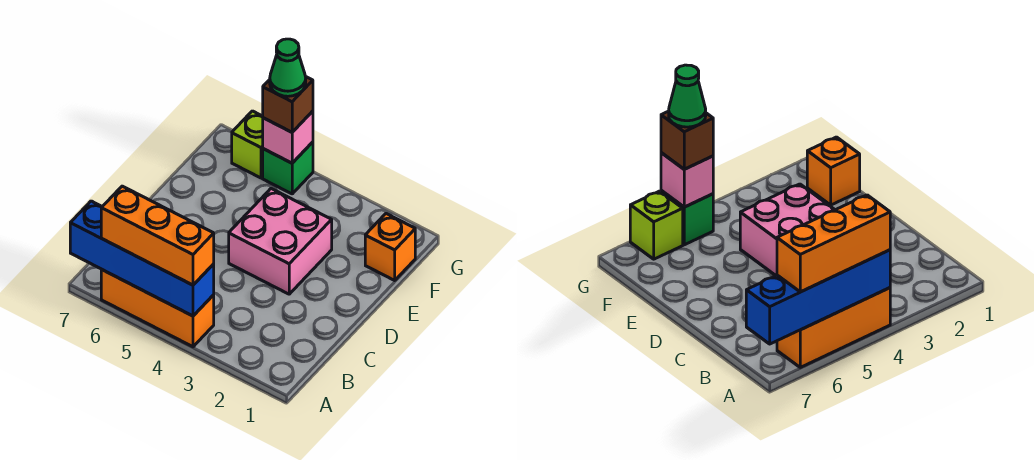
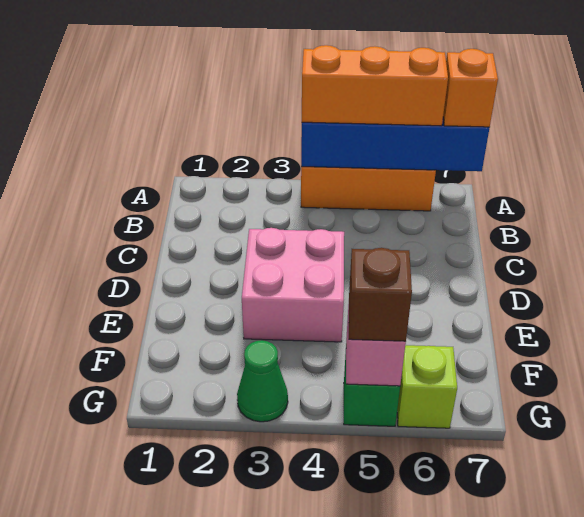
orange brick F1 level 1 -> orange brick A7 level 3
green cone G5 level 4 -> green cone G3 level 1

